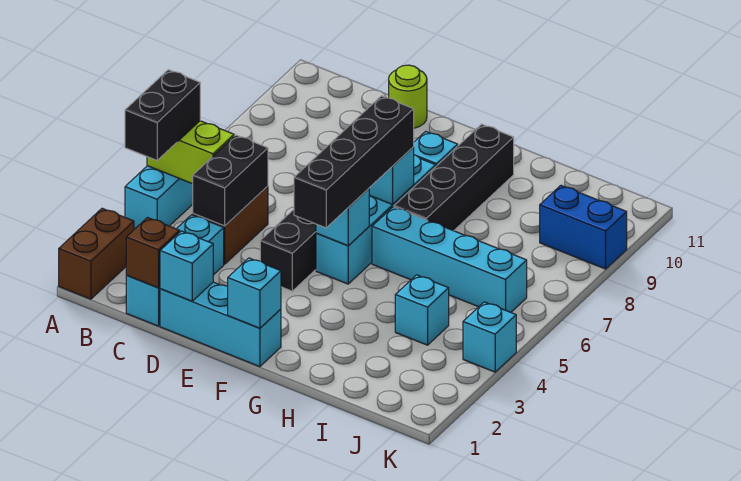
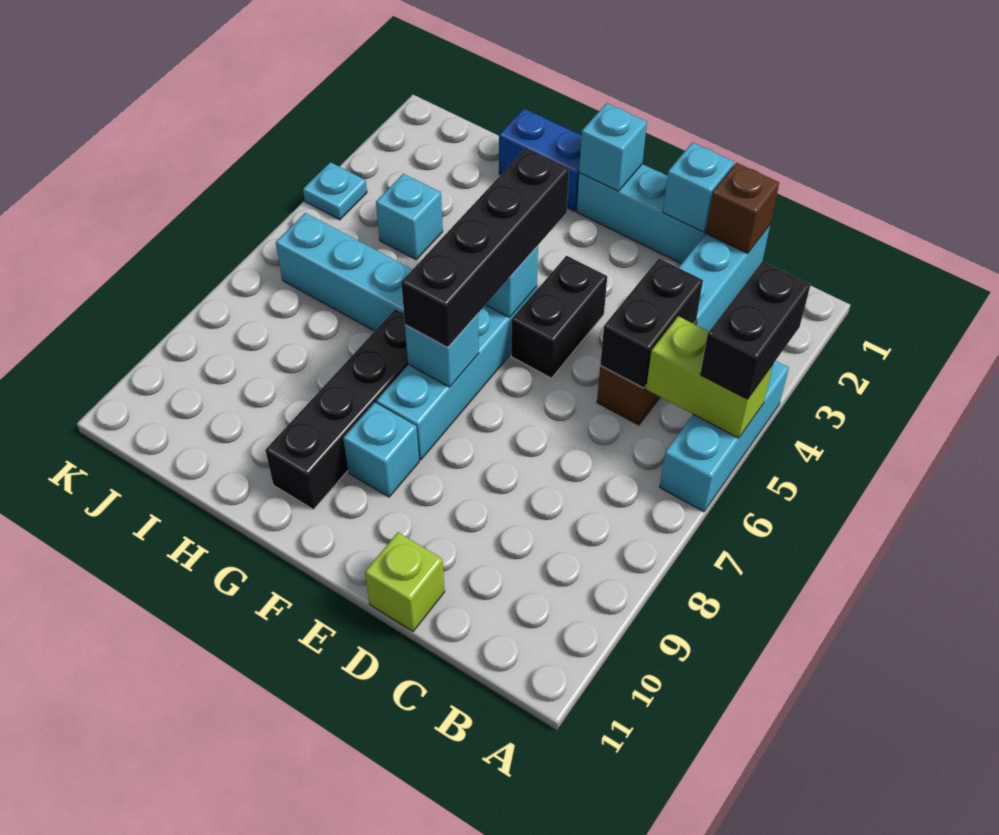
brown brick A1:A2 level 1 -> none
lime round brick D11 level 1 -> lime brick D11 level 1
blue brick J9:K9 level 1 -> blue brick G1:H1 level 1
cyan brick K4 level 1 -> cyan plate K4 level 1

